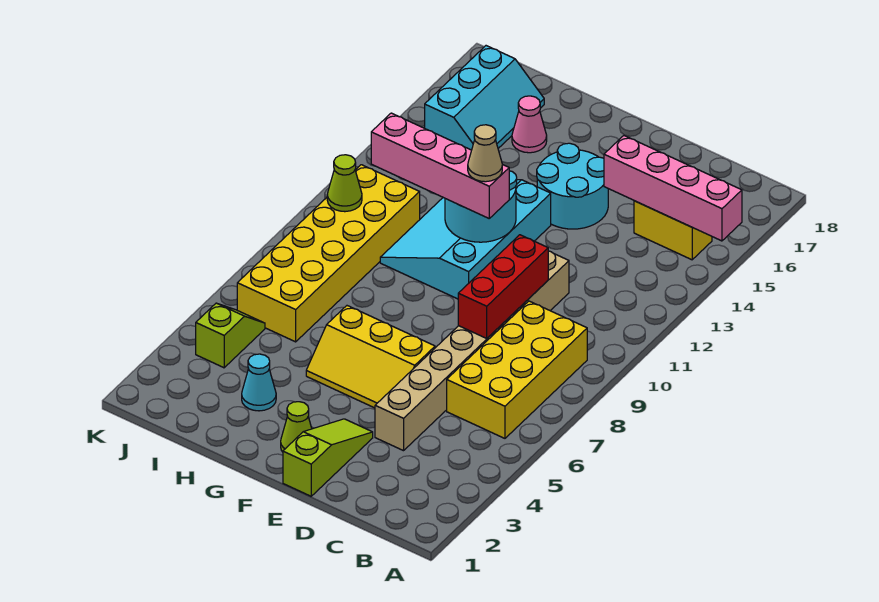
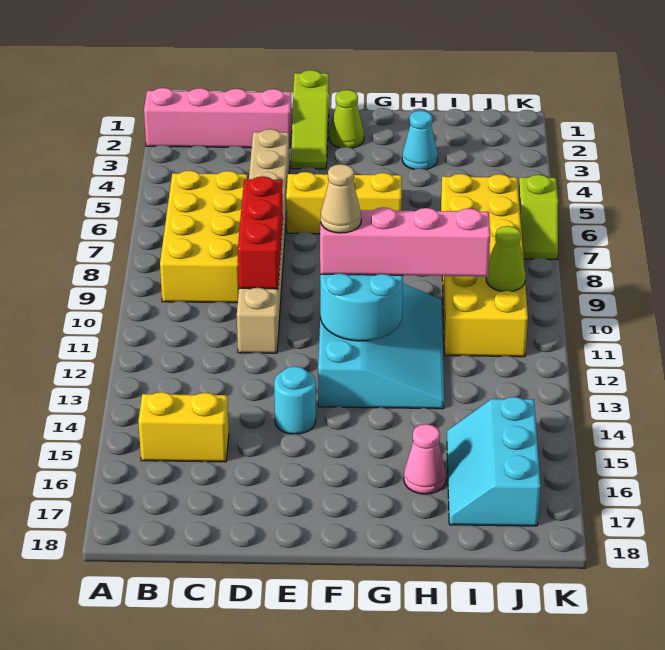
pink brick A15:D15 level 2 -> pink brick A2:D2 level 1
cyan round brick E14:F15 level 1 -> cyan round brick E14 level 1
lime slope J4:J5 level 1 top 4 -> lime slope K6:K7 level 1 top 6

